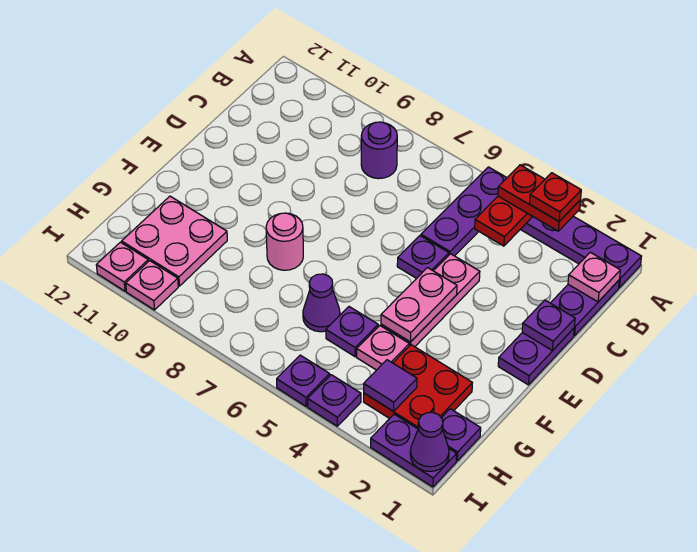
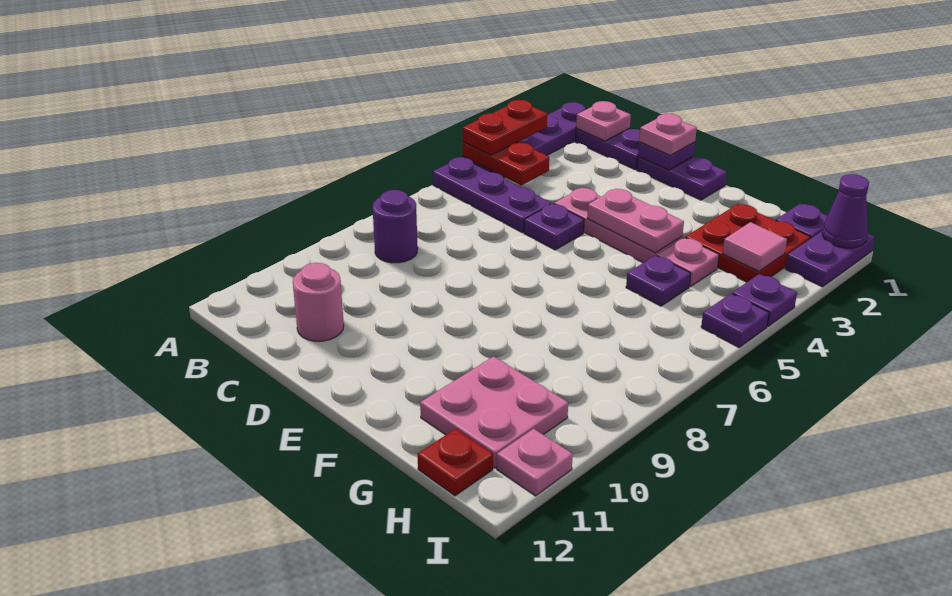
red plate A3 level 4 -> red plate H12 level 1
pink round brick F8 level 1 -> pink round brick C11 level 1
purple cone G6 level 1 -> none
purple tile H3 level 2 -> pink tile H3 level 2
pink plate I10 level 1 -> pink plate D1 level 3

